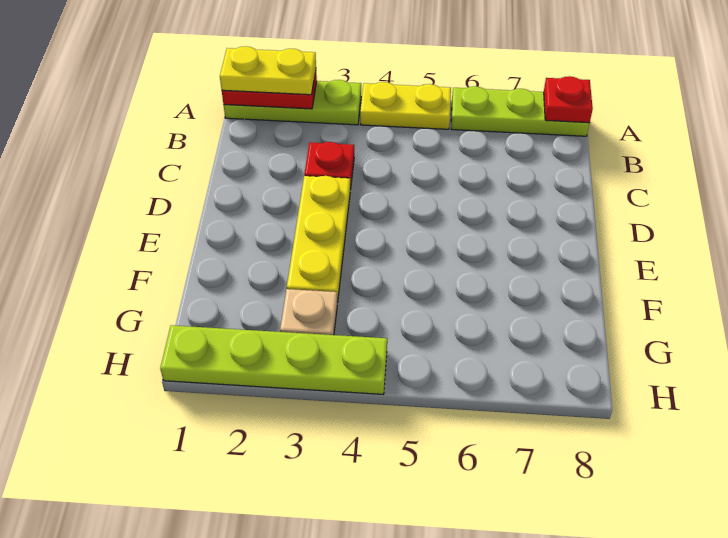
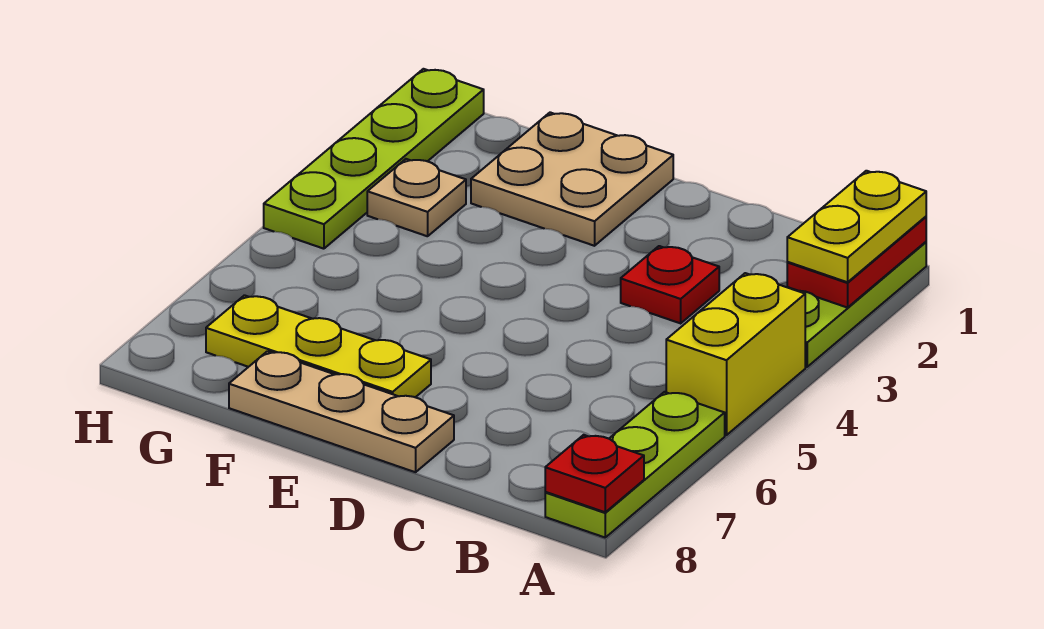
yellow plate A4:A5 level 1 -> yellow brick A4:A5 level 1
yellow plate D3:F3 level 1 -> yellow plate E7:G7 level 1
none -> tan plate D8:F8 level 1
none -> tan plate E1:F2 level 1

